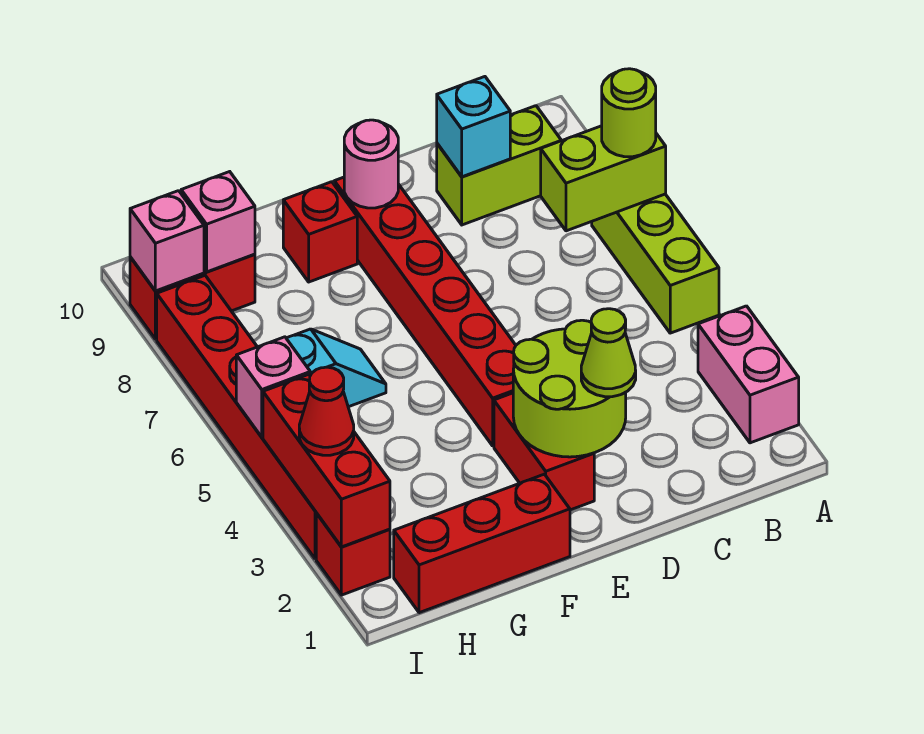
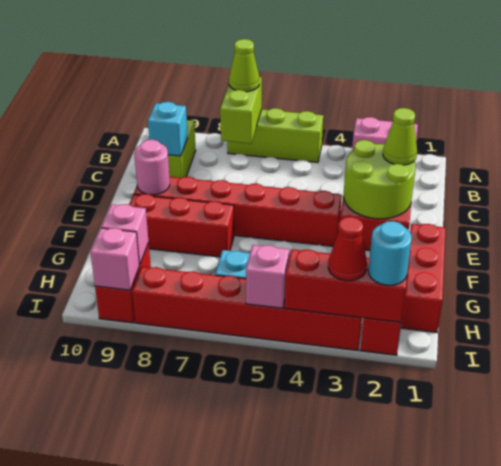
lime round brick A7 level 3 -> lime cone A7 level 3
red brick F9 level 1 -> red brick F7:F9 level 1
none -> cyan round brick I2 level 3

